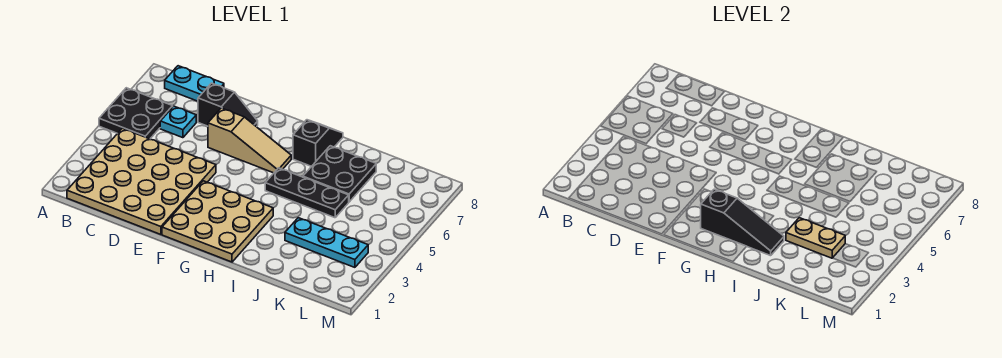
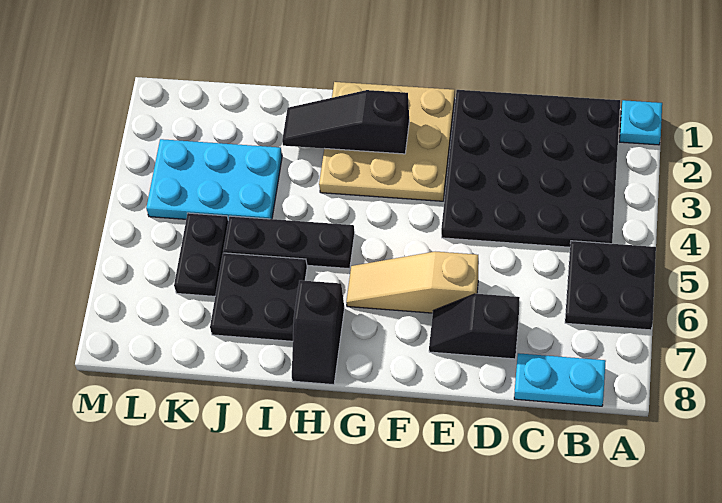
tan plate B1:E4 level 1 -> black plate B1:E4 level 1
cyan plate C6 level 1 -> cyan plate A1 level 1
cyan plate J3:L3 level 1 -> cyan plate J3:L4 level 1
tan plate J3:K3 level 2 -> none
none -> black plate K5:K6 level 1

